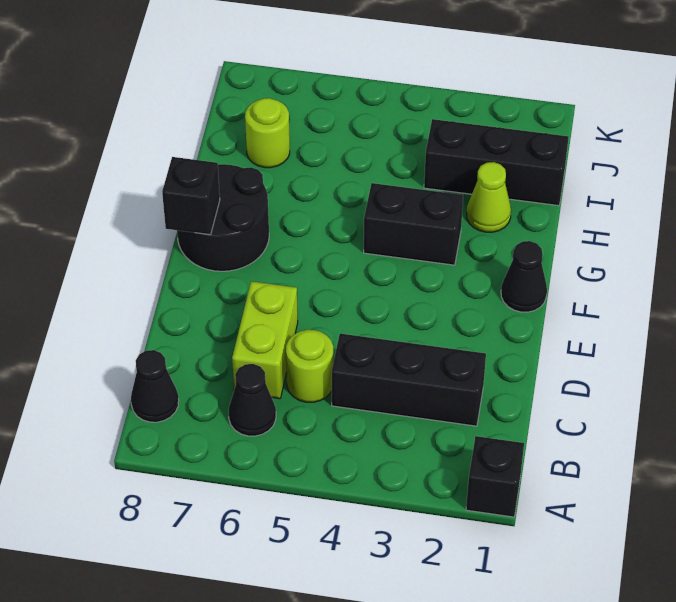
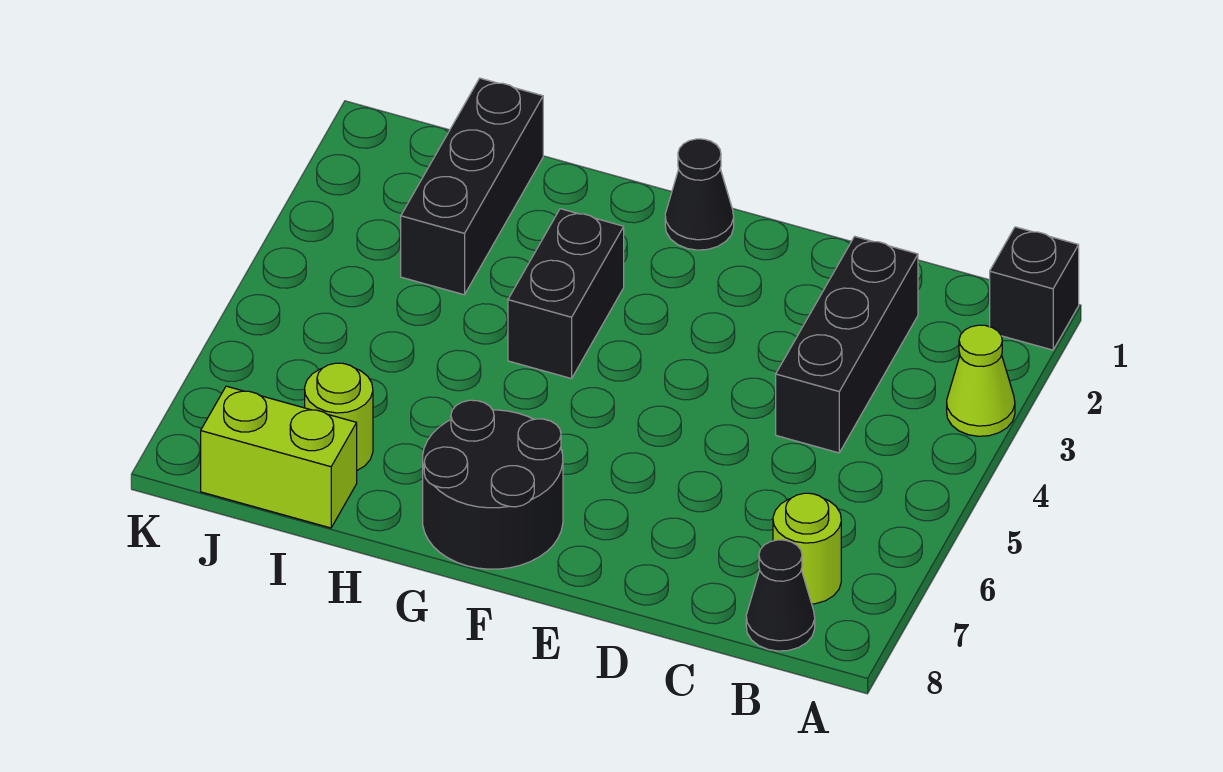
black cone B6 level 1 -> none
lime round brick C5 level 1 -> lime round brick B7 level 1
lime brick C6:D6 level 1 -> lime brick I8:J8 level 1
black brick F8 level 2 -> none
lime cone H2 level 1 -> lime cone A3 level 1

